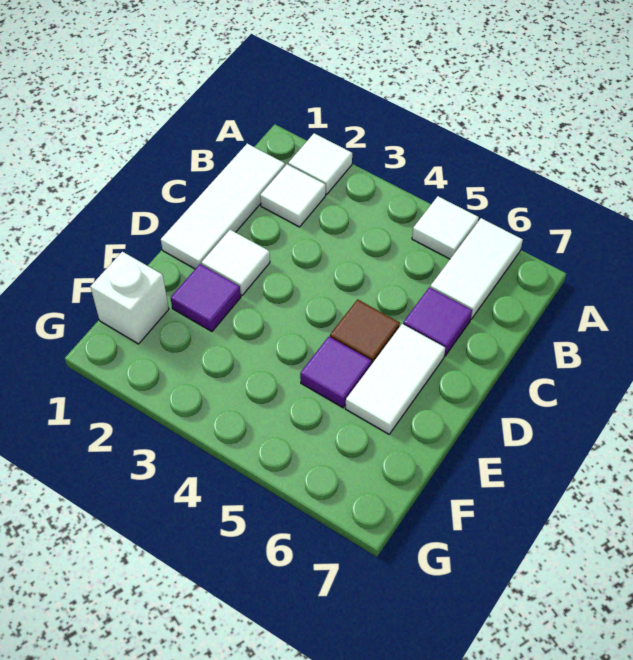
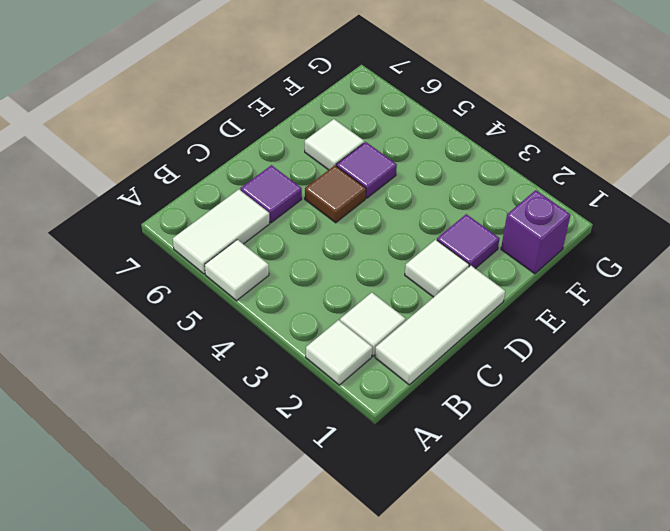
white tile D6:E6 level 1 -> white tile E6 level 1
white brick F1 level 1 -> purple brick F1 level 1

